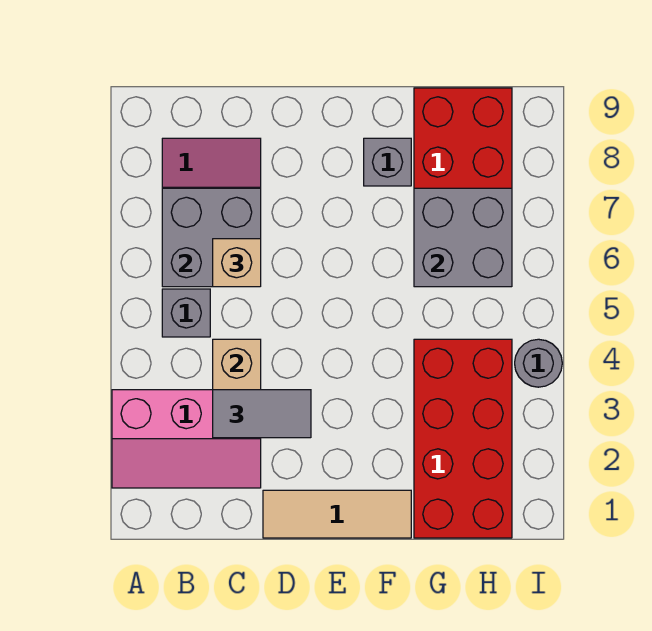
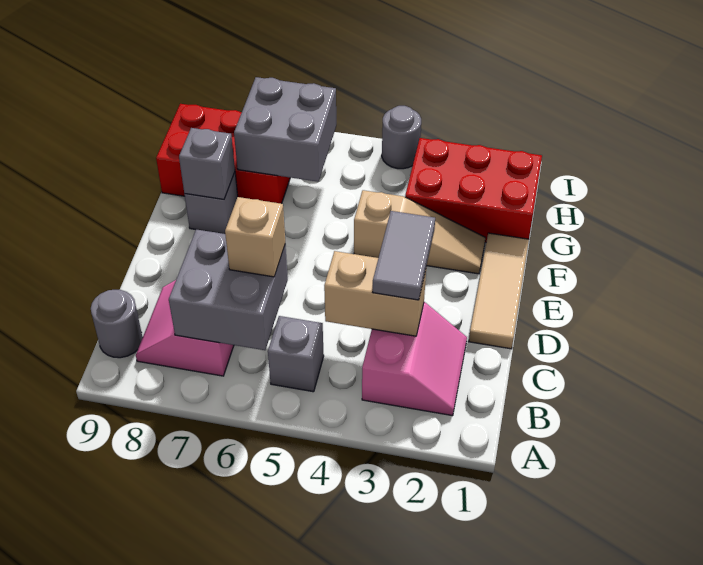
pink slope A2:C3 level 1 top 3 -> pink slope B2:C3 level 1 top 3
none -> grey round brick B9 level 1
none -> tan slope F2:F4 level 1 top 4
none -> grey brick F8 level 2
red brick G1:H4 level 1 -> red brick G1:H3 level 1

